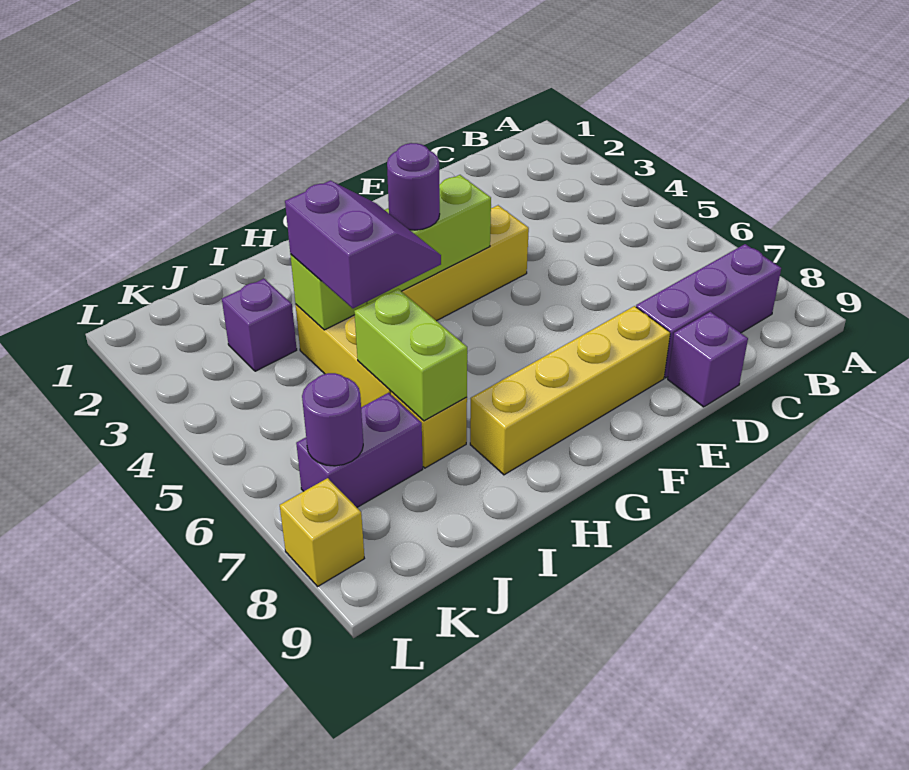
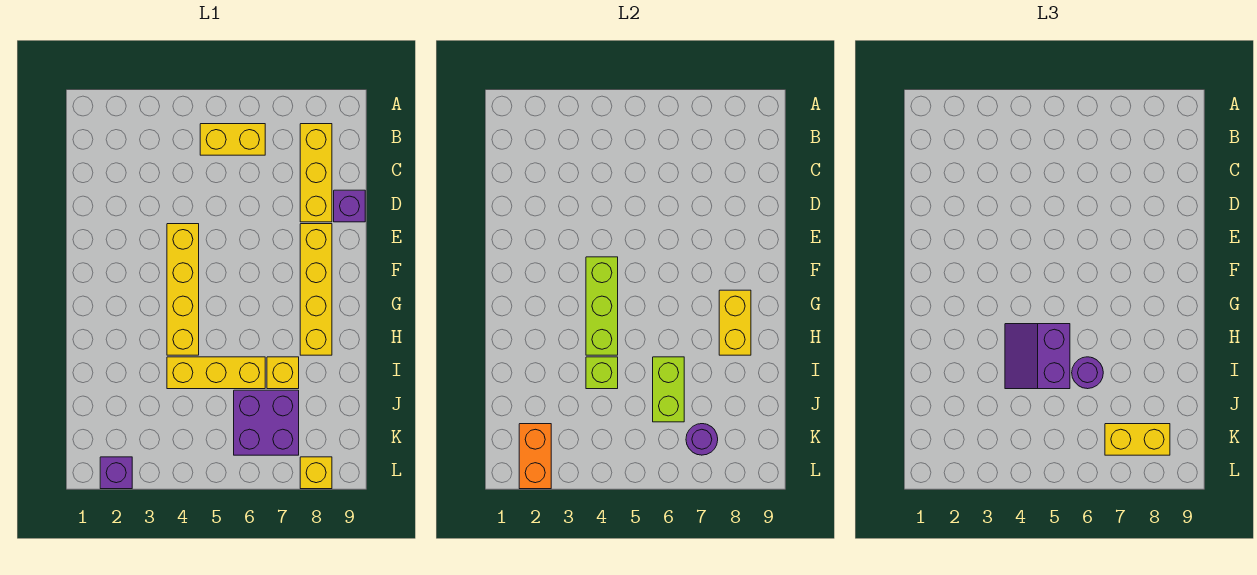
none -> yellow brick B5:B6 level 1
purple brick B8:D8 level 1 -> yellow brick B8:D8 level 1
purple round brick G4 level 3 -> purple round brick I6 level 3
none -> yellow brick G8:H8 level 2
purple slope H4:I5 level 3 top I -> purple slope H4:I5 level 3 top 5
lime brick I6:I7 level 2 -> lime brick I6:J6 level 2
purple brick J3 level 1 -> purple brick L2 level 1
purple brick J7:K7 level 1 -> purple brick J6:K7 level 1
none -> orange brick K2:L2 level 2
none -> yellow brick K7:K8 level 3

